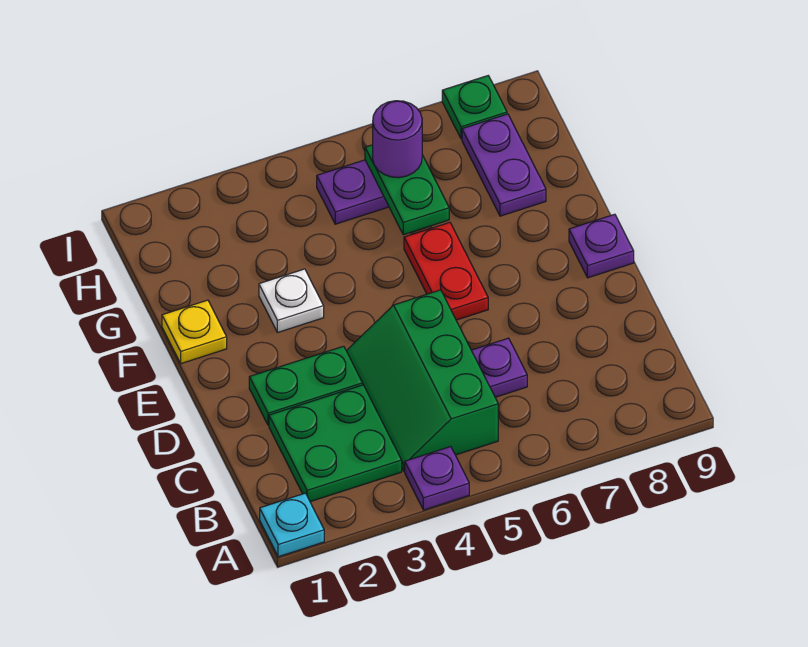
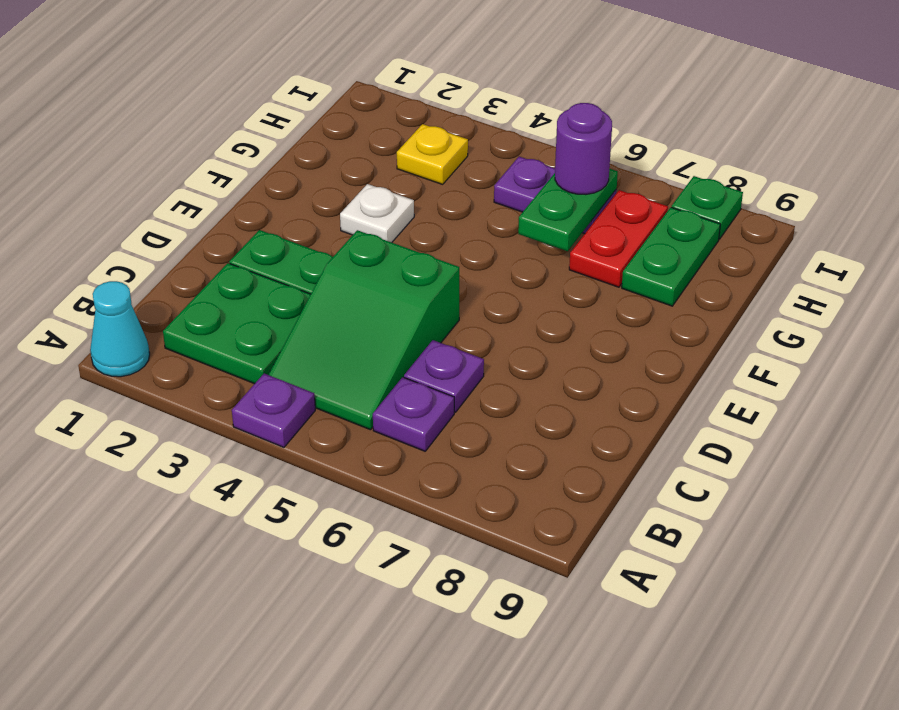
cyan plate A1 level 1 -> cyan cone A1 level 1
green slope B4:D5 level 1 top 5 -> green slope B4:D5 level 1 top D
red plate E6:F6 level 1 -> red plate G7:H7 level 1
purple plate E9 level 1 -> purple plate B6 level 1
yellow plate F1 level 1 -> yellow plate H3 level 1
purple plate G8:H8 level 1 -> green plate G8:H8 level 1

